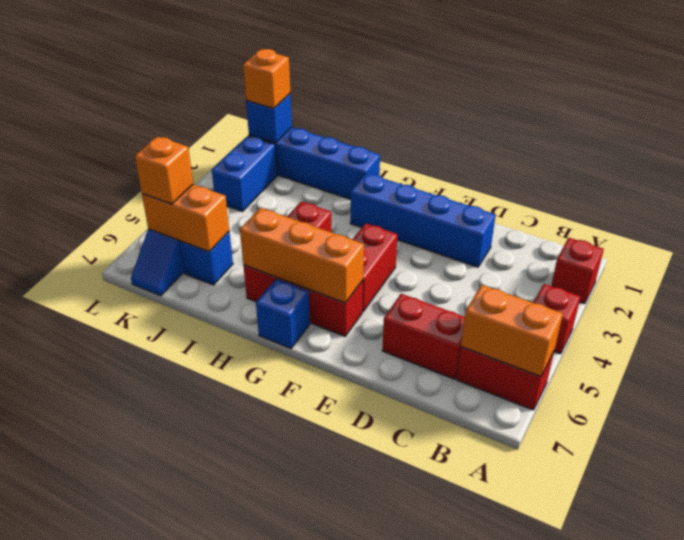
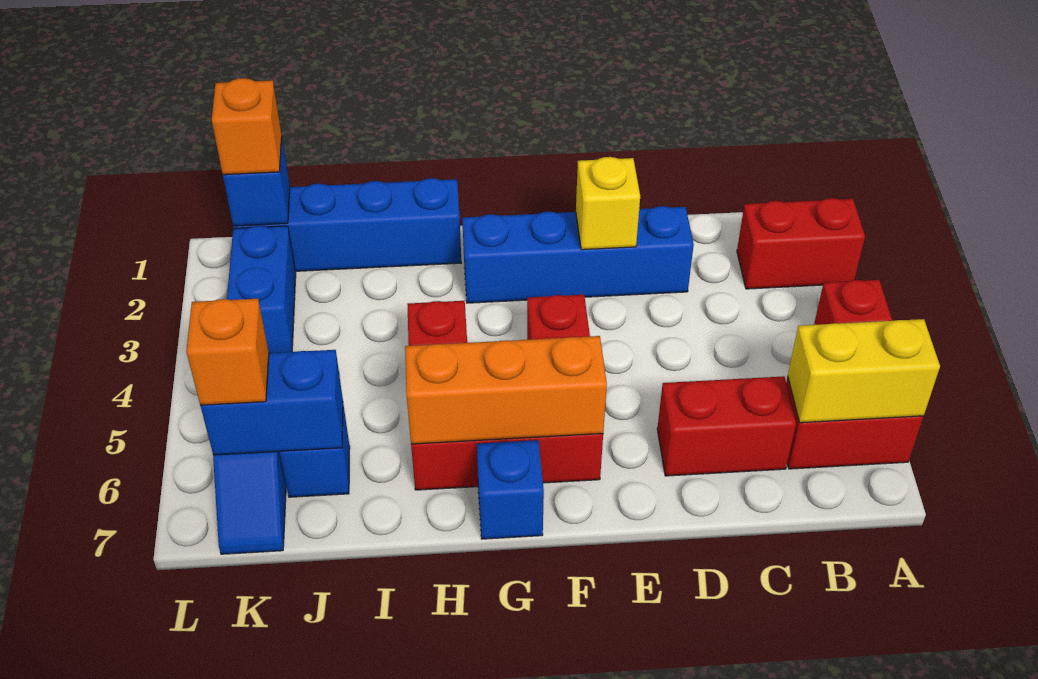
red brick A2 level 1 -> red brick A2:B2 level 1
orange brick A6:B6 level 2 -> yellow brick A6:B6 level 2
none -> yellow brick E2 level 2
orange brick J6:K6 level 2 -> blue brick J6:K6 level 2

